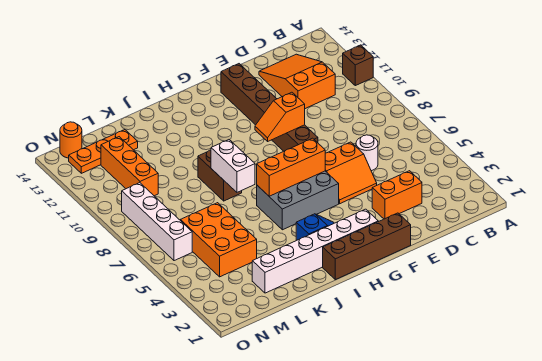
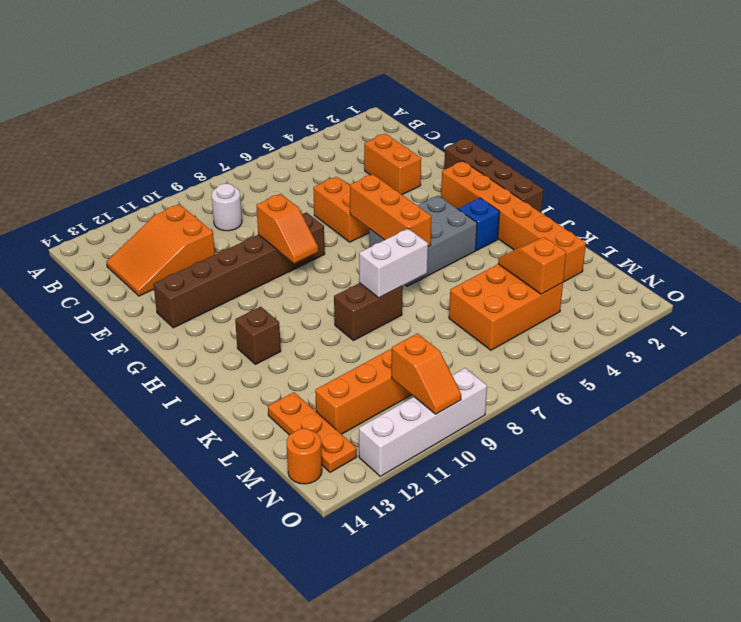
brown brick A11 level 1 -> brown brick I12 level 1
white round brick D6 level 1 -> white round brick C9 level 1
white brick G2:L2 level 1 -> orange brick G2:L2 level 1
grey brick G5:I6 level 1 -> grey brick H4:I6 level 1
none -> orange slope L4:M4 level 2 top M
white brick N6:N9 level 1 -> white brick O9:O12 level 1
none -> orange slope N10:O10 level 2 top N

